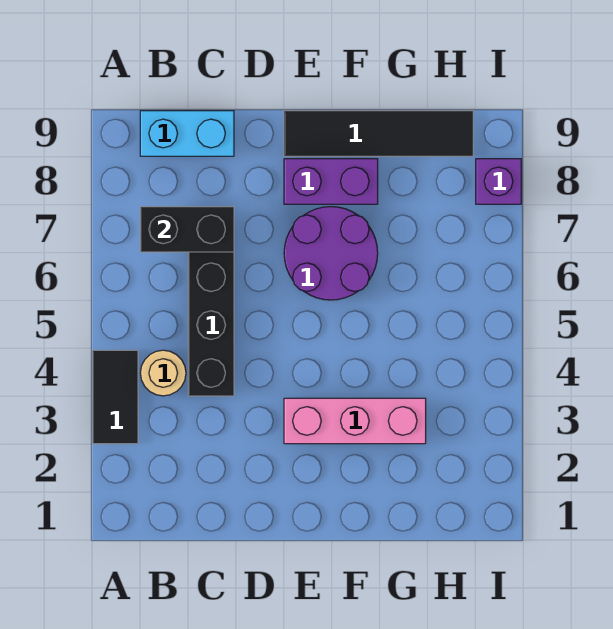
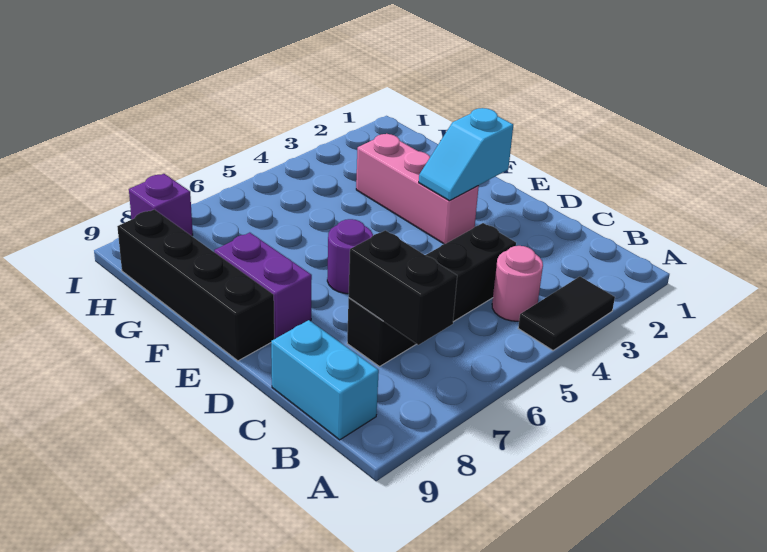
tan round brick B4 level 1 -> pink round brick B4 level 1
none -> cyan slope E2:E3 level 2 top 2
purple round brick E6:F7 level 1 -> purple round brick E6 level 1
black tile E9:H9 level 1 -> black brick E9:H9 level 1

